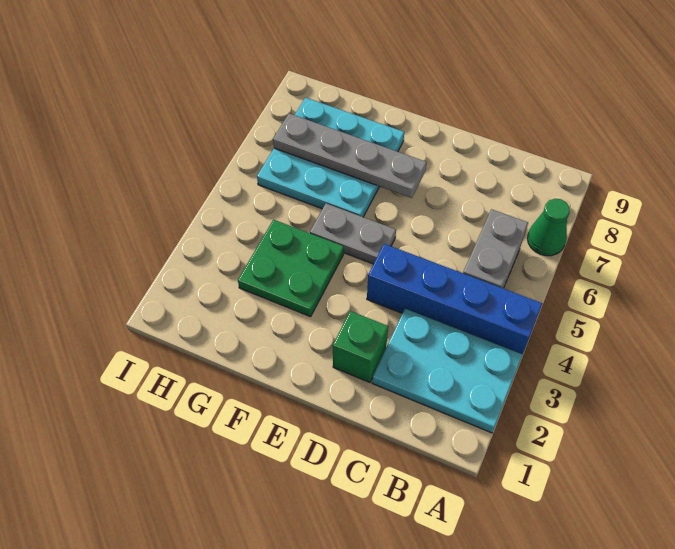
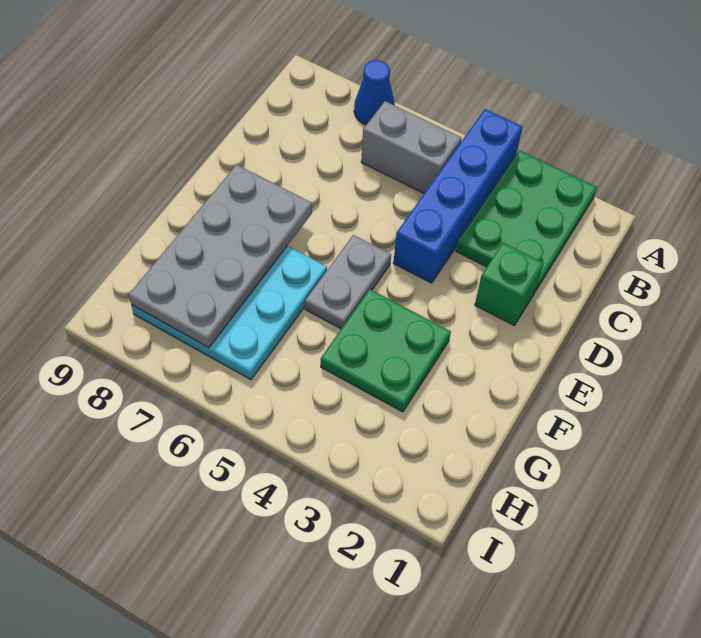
cyan plate A2:C3 level 1 -> green plate A2:C3 level 1
green cone A7 level 1 -> blue cone A7 level 1
grey plate E7:H7 level 2 -> grey plate E7:H8 level 2

